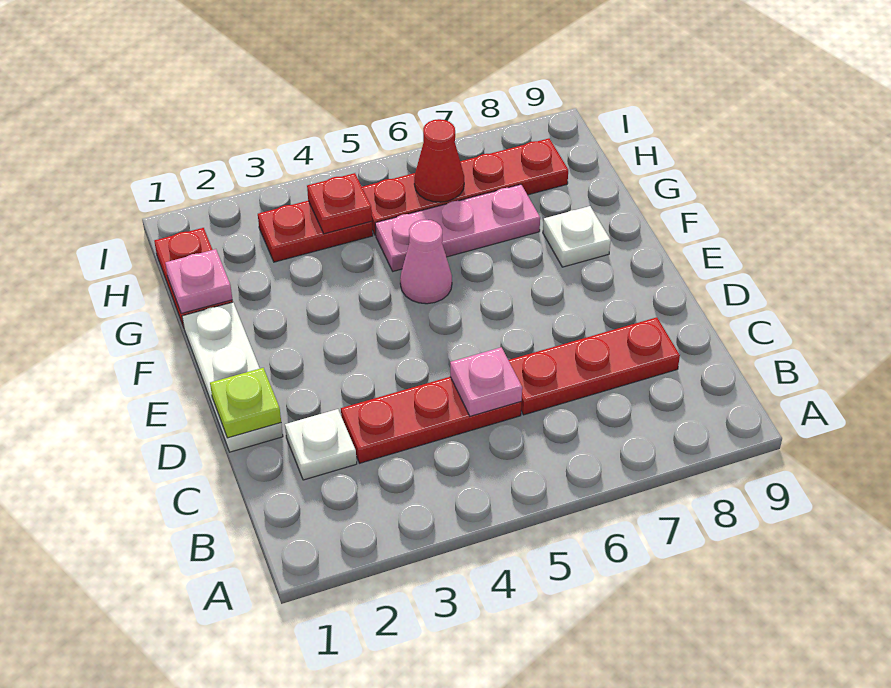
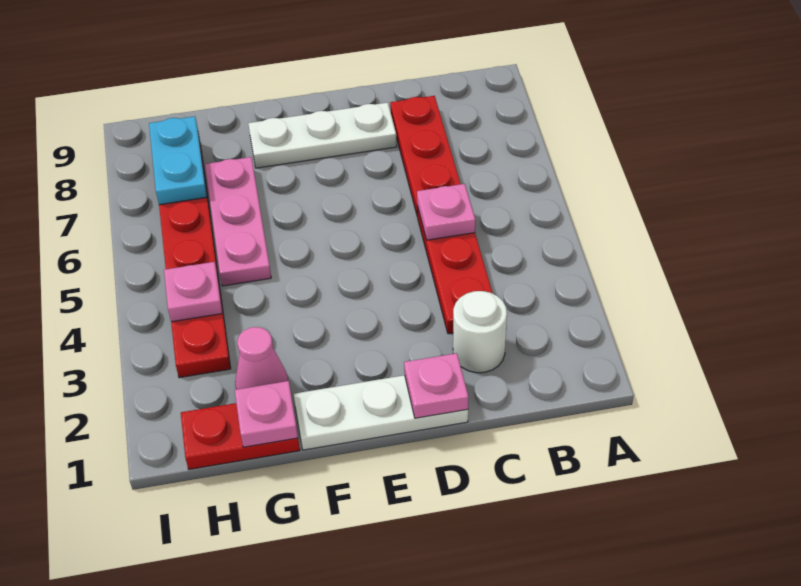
white plate C2 level 1 -> white round brick C2 level 1
lime plate D1 level 2 -> pink plate D1 level 2
pink cone F5 level 1 -> pink cone G2 level 1
white plate F8 level 1 -> white plate D8:F8 level 1
red plate H4 level 2 -> pink plate H4 level 2
red cone H6 level 2 -> none
none -> cyan plate H7:H8 level 2

